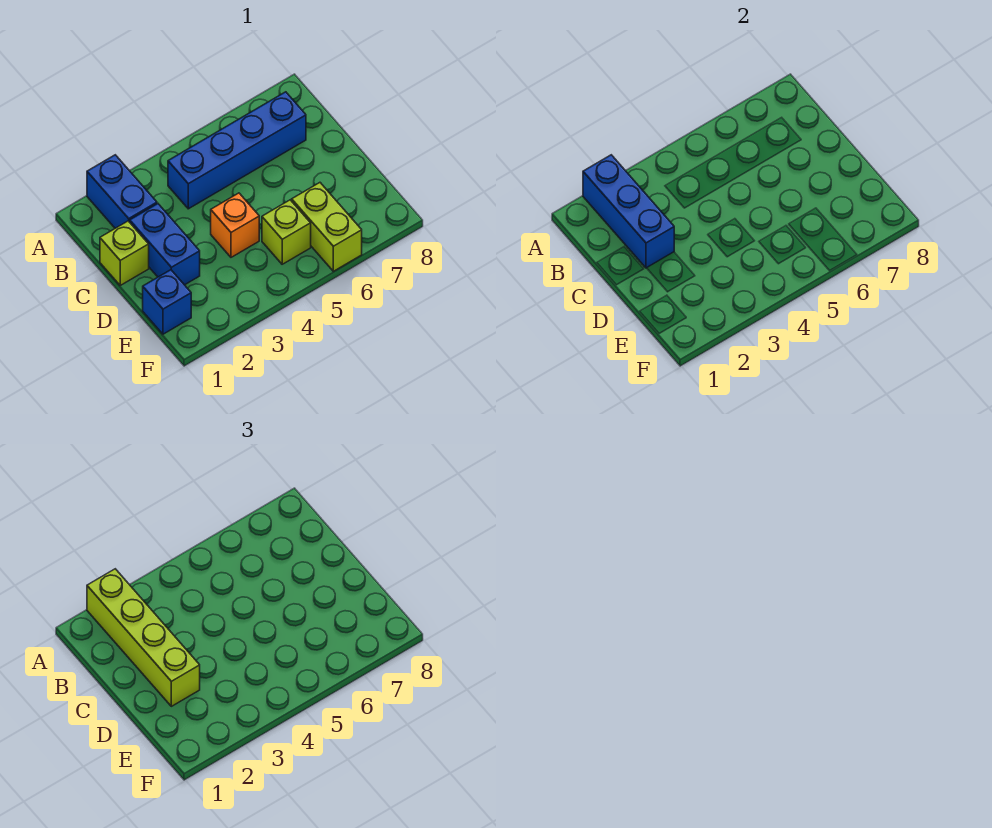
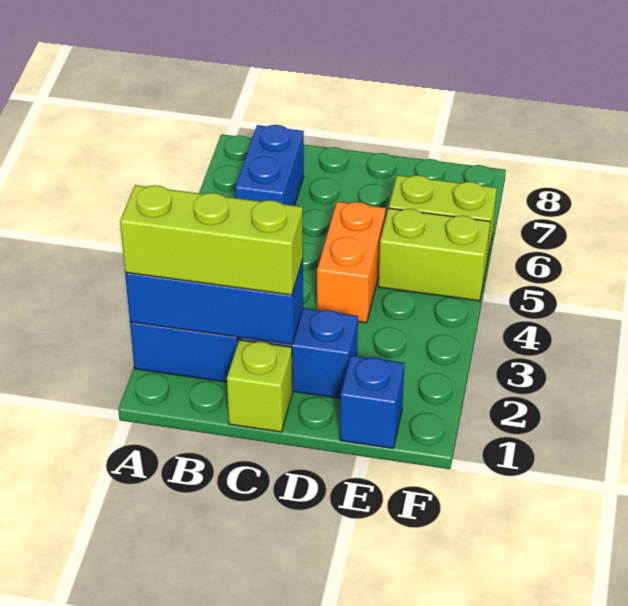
lime brick A2:D2 level 3 -> lime brick A2:C2 level 3
blue brick B4:B7 level 1 -> blue brick B6:B7 level 1
orange brick D4 level 1 -> orange brick D4:D5 level 1
lime brick E5 level 1 -> lime brick E5:F5 level 1

